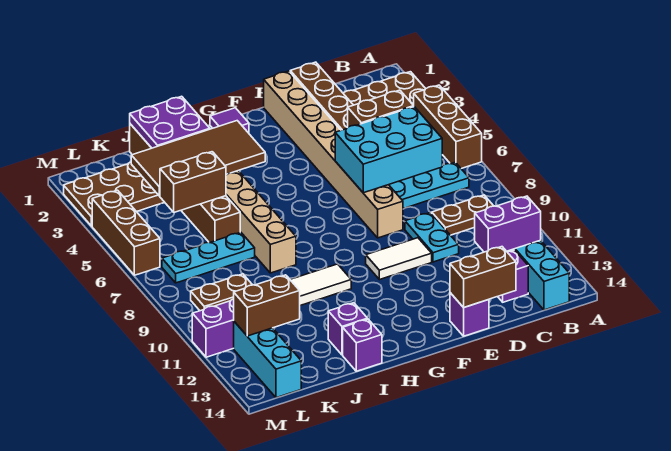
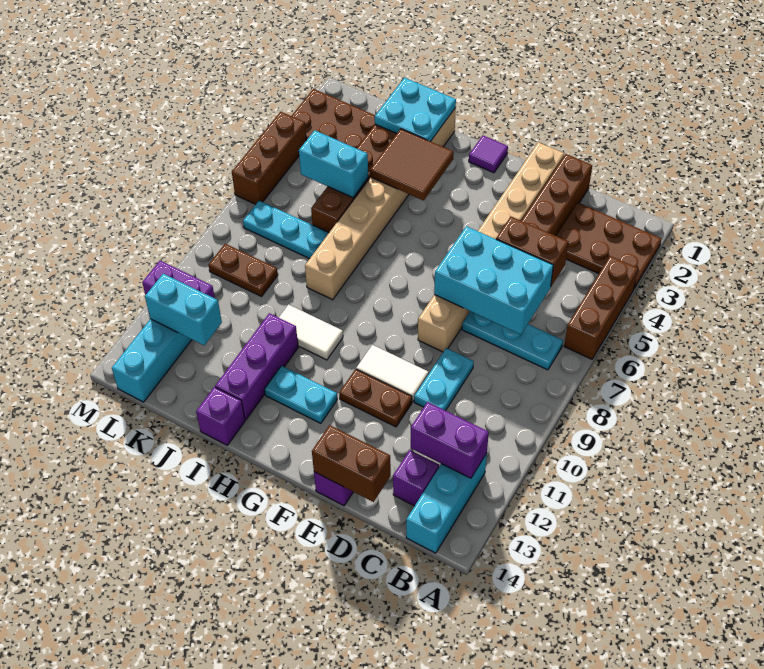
brown plate B9:C9 level 1 -> brown plate E11:F11 level 1
none -> cyan plate G12:H12 level 1
brown tile H3:K4 level 2 -> brown tile H3:I4 level 2
purple plate I1:J2 level 2 -> cyan plate I1:J2 level 2
purple brick I13 level 1 -> purple brick I11:I13 level 1
brown brick J5:K5 level 2 -> cyan brick J5:K5 level 2
brown brick K12:L12 level 2 -> cyan brick K12:L12 level 2

